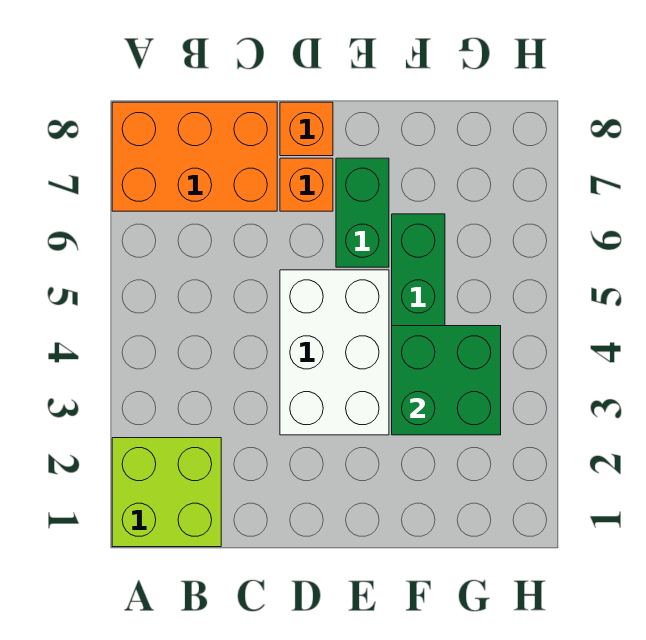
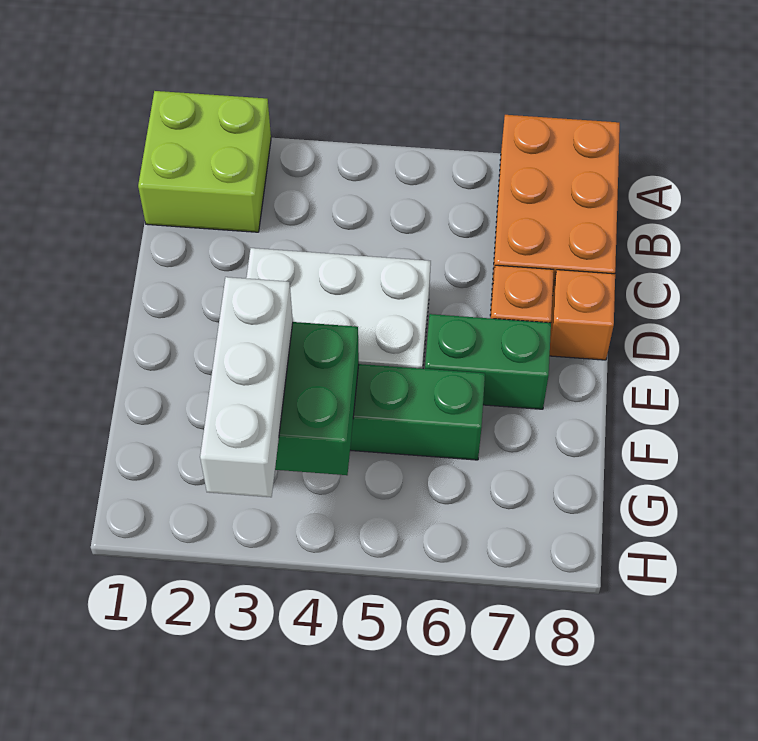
none -> white brick F3:H3 level 3

